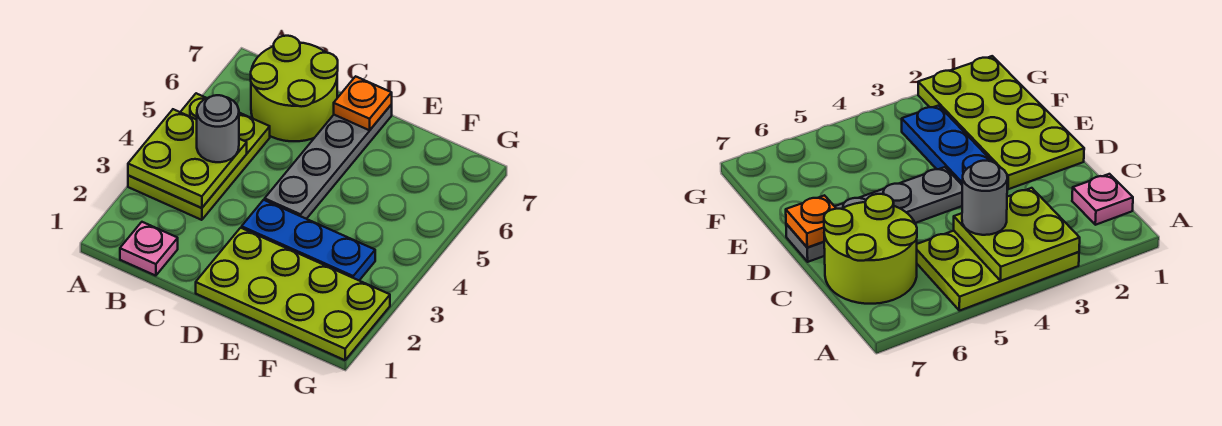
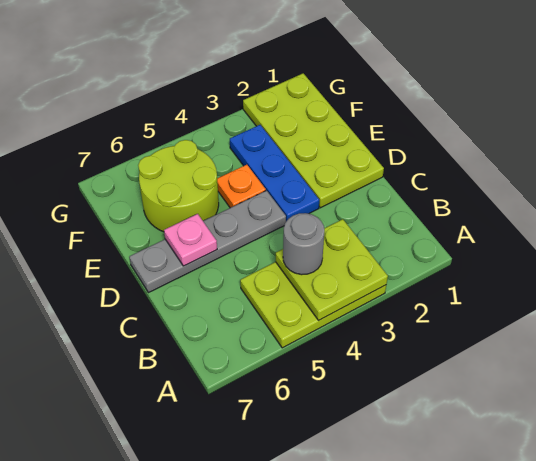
pink plate B1 level 1 -> pink plate D6 level 2
lime round brick B6:C7 level 1 -> lime round brick E5:F6 level 1
orange plate D7 level 2 -> orange plate E4 level 1

